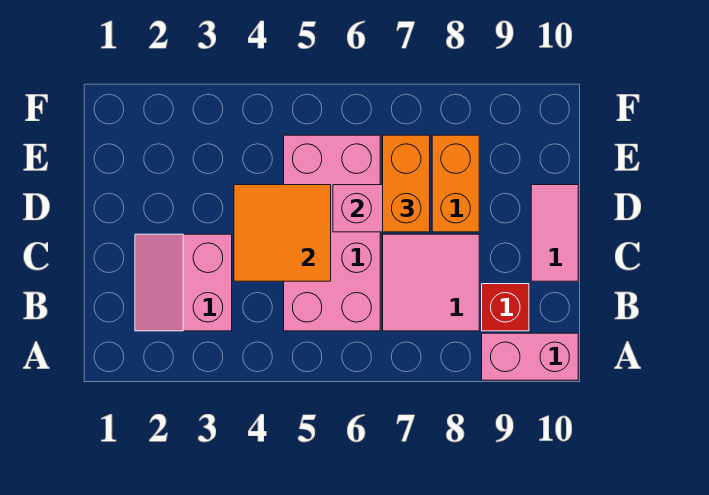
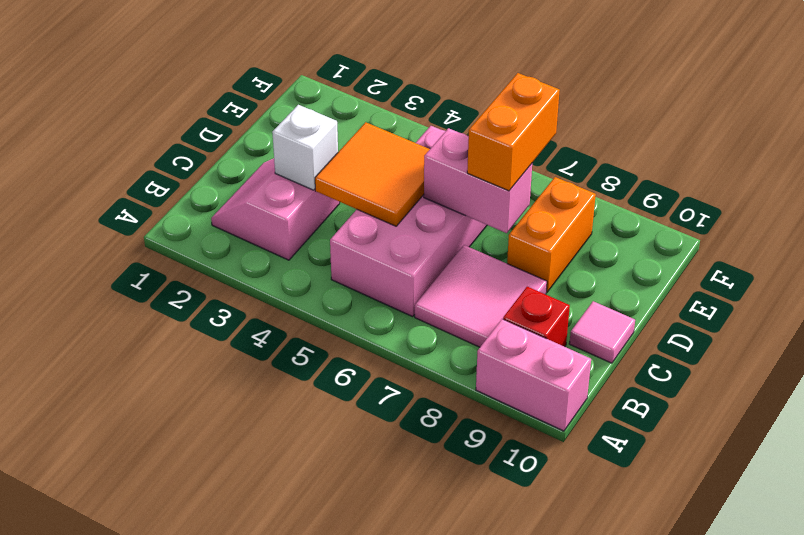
none -> white brick C3 level 2
pink tile C10:D10 level 1 -> pink tile C10 level 1

